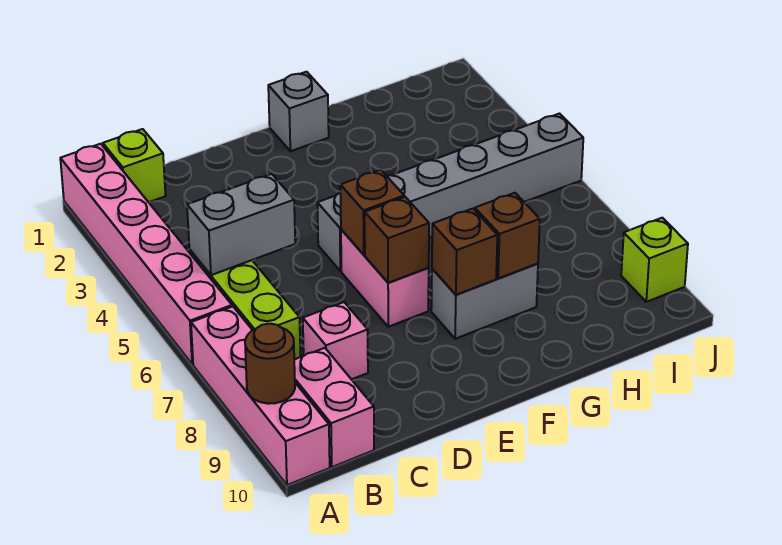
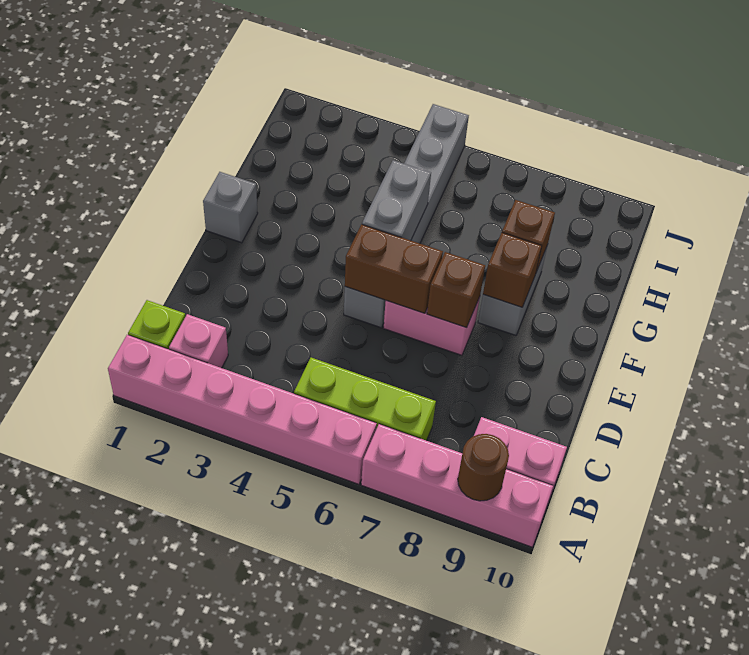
grey brick B5:C5 level 2 -> grey brick F5:G5 level 2
pink brick C8 level 1 -> pink brick B2 level 1
brown brick E6 level 2 -> brown brick E5:E6 level 2
lime brick J9 level 1 -> none

